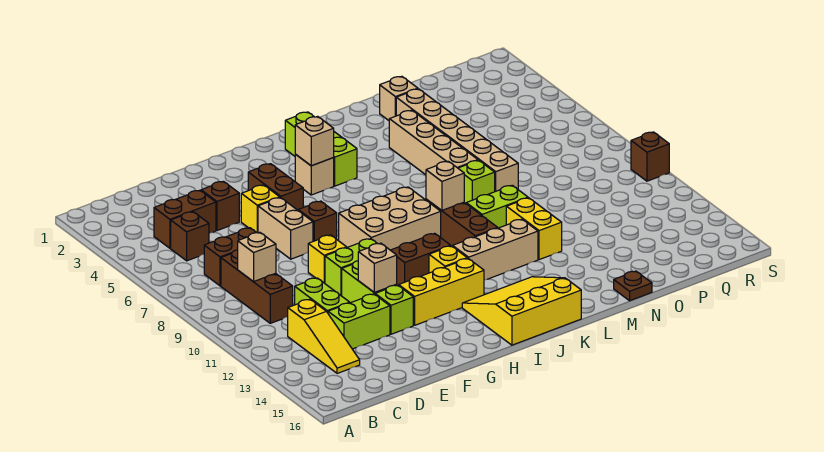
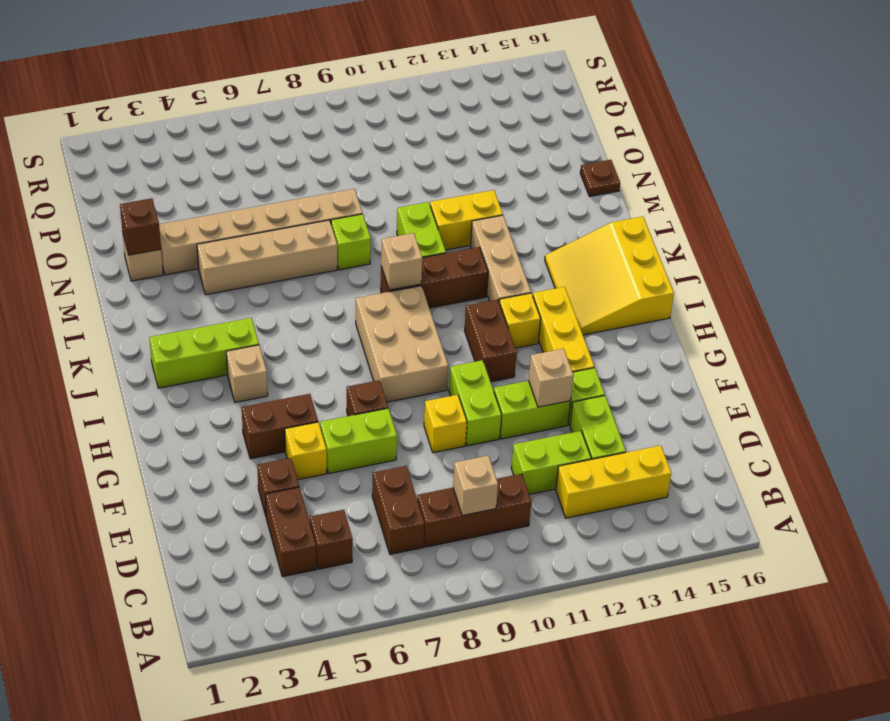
yellow slope C12:C14 level 1 top 12 -> yellow brick C12:C14 level 1
tan brick F6:F7 level 1 -> lime brick F6:F7 level 1
tan brick I4 level 2 -> none
brown brick S10 level 1 -> brown brick N2 level 2

